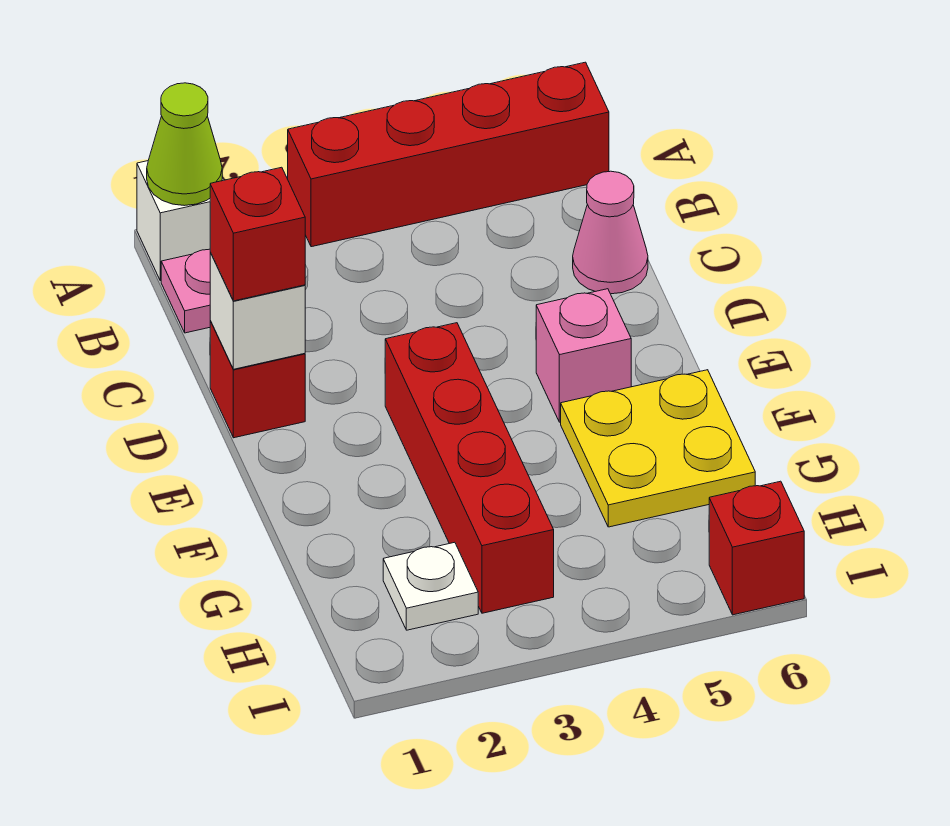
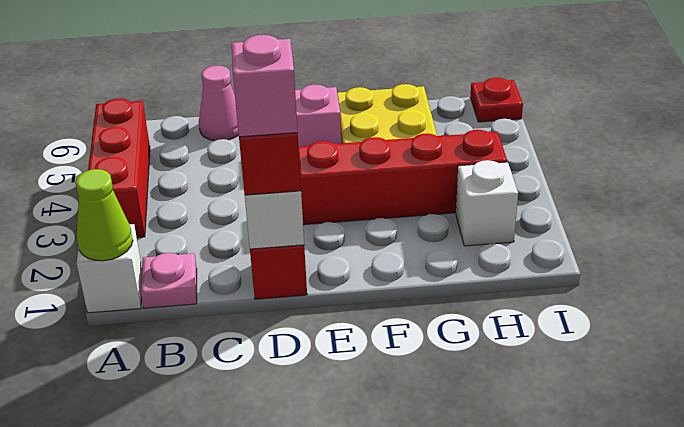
red brick A3:A6 level 1 -> red brick A3:A5 level 1
none -> pink brick D1 level 4
white plate H2 level 1 -> white brick H2 level 1
red brick I6 level 1 -> red plate I6 level 1

